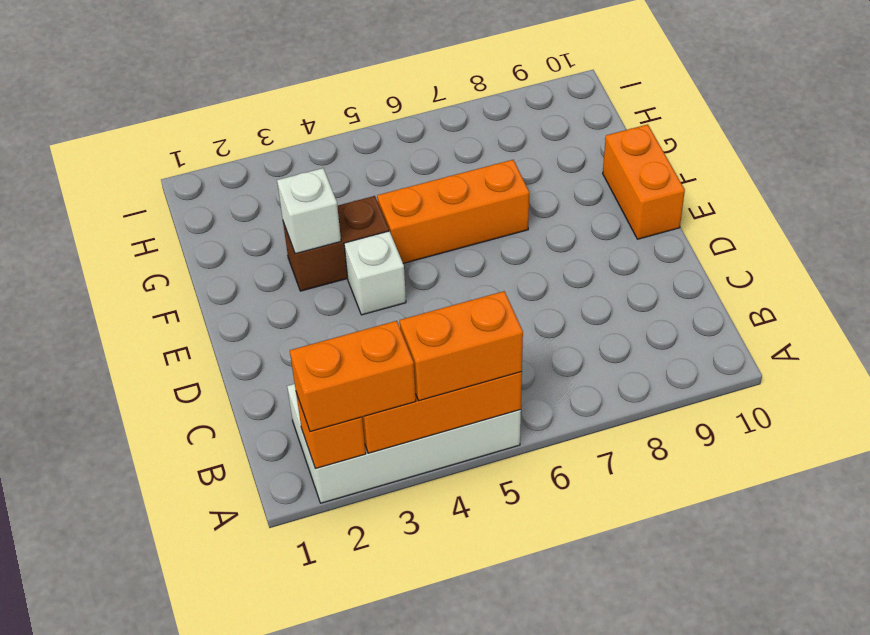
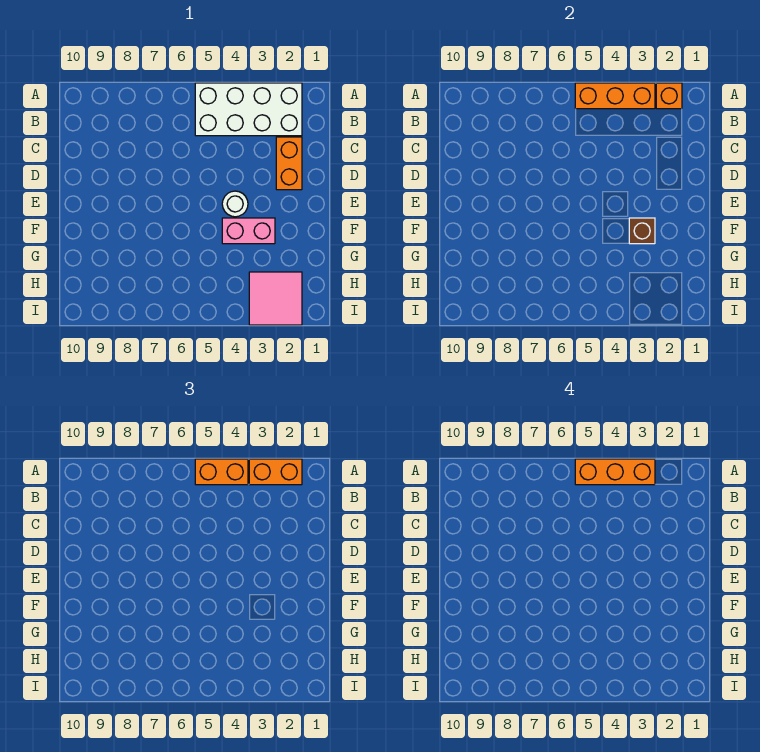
white brick E4 level 1 -> white round brick E4 level 1
orange brick E10:F10 level 1 -> orange brick C2:D2 level 1
brown brick F3:F4 level 1 -> pink brick F3:F4 level 1
white brick F3 level 2 -> brown brick F3 level 2
orange brick F5:F7 level 1 -> orange brick A3:A5 level 4
none -> pink tile H2:I3 level 1

